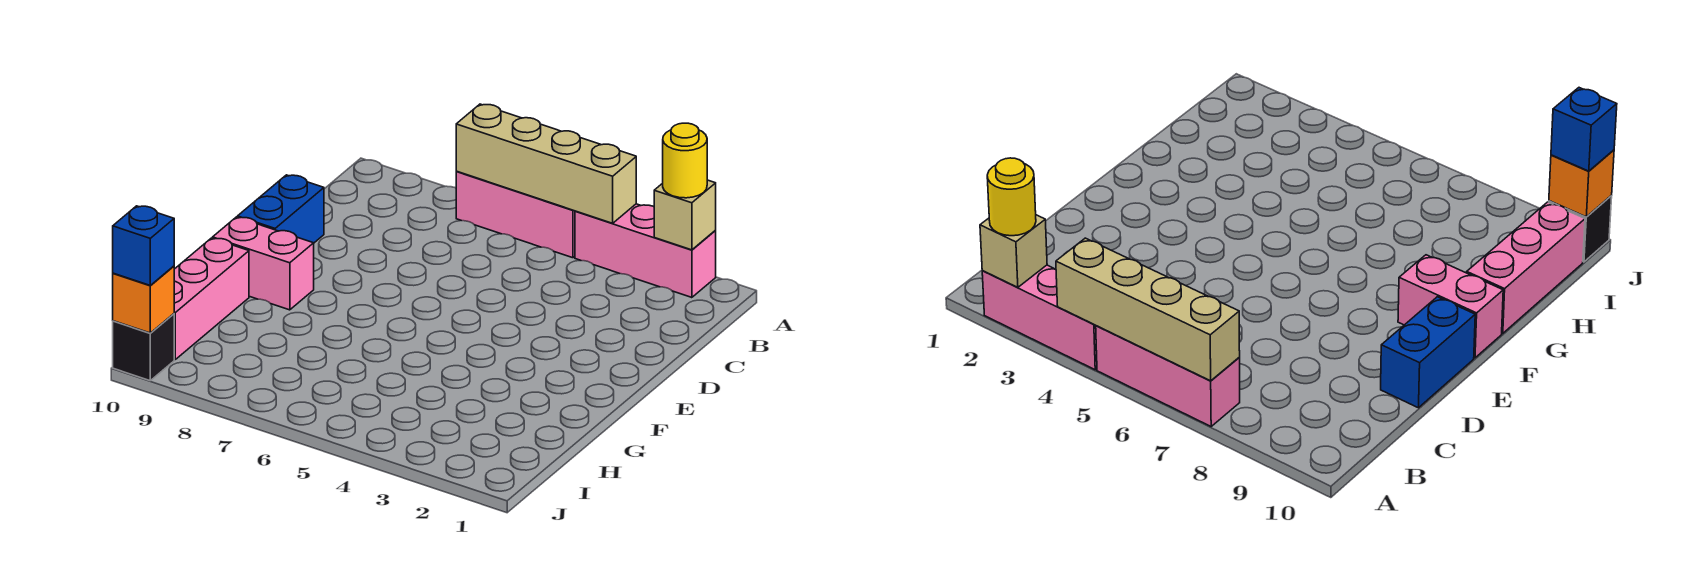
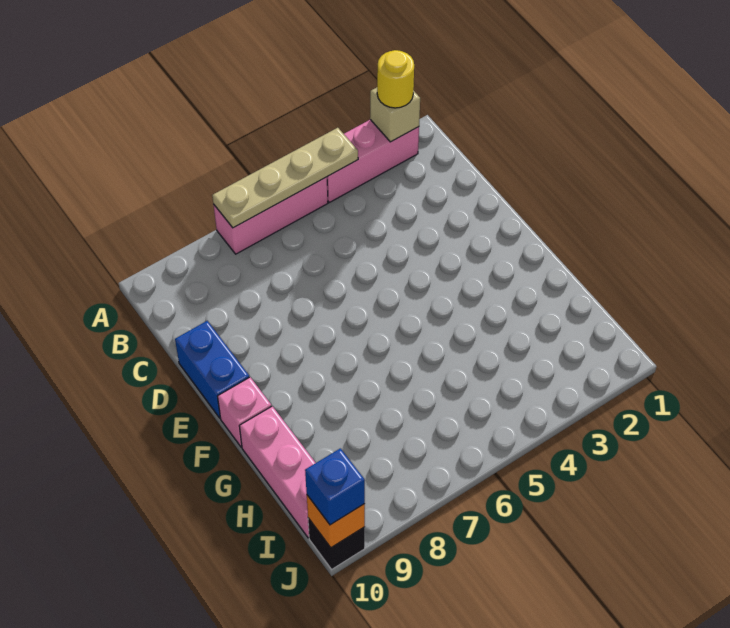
tan brick A4:A7 level 2 -> tan plate A4:A7 level 2
pink brick F9:F10 level 1 -> pink brick F10 level 1

